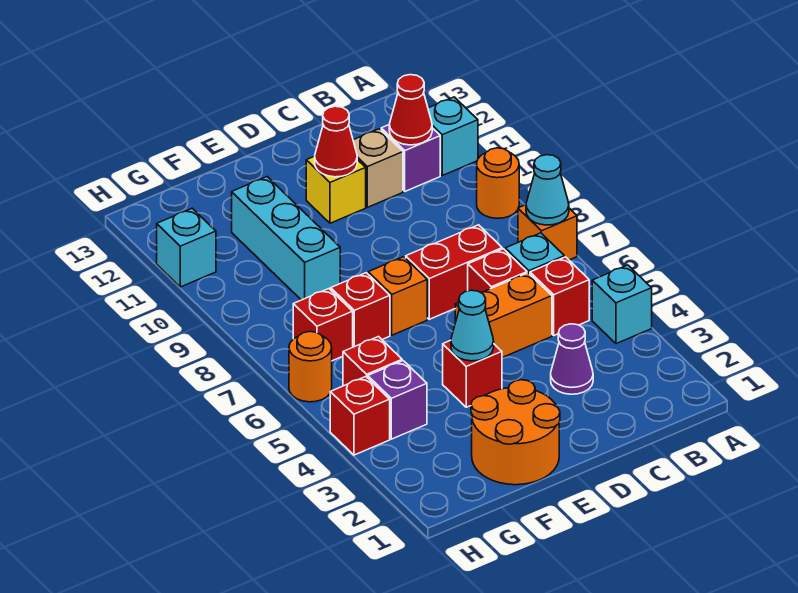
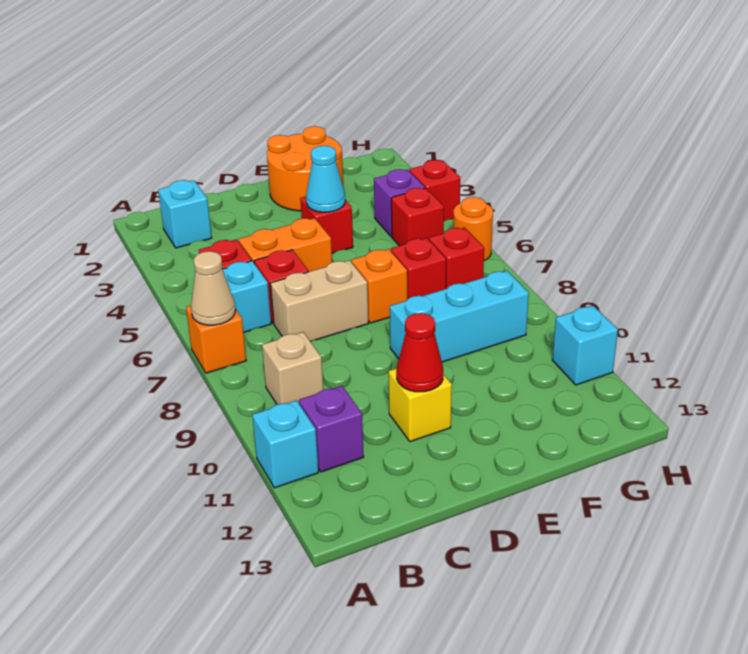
cyan brick A4 level 1 -> cyan brick B2 level 1
cyan cone A7 level 2 -> tan cone A7 level 2
orange round brick A9 level 1 -> none
red cone B11 level 2 -> none
purple cone C3 level 1 -> none
red brick C7:D7 level 1 -> tan brick C7:D7 level 1
tan brick C11 level 1 -> tan brick B9 level 1
cyan brick F9:F11 level 1 -> cyan brick E9:G9 level 1

